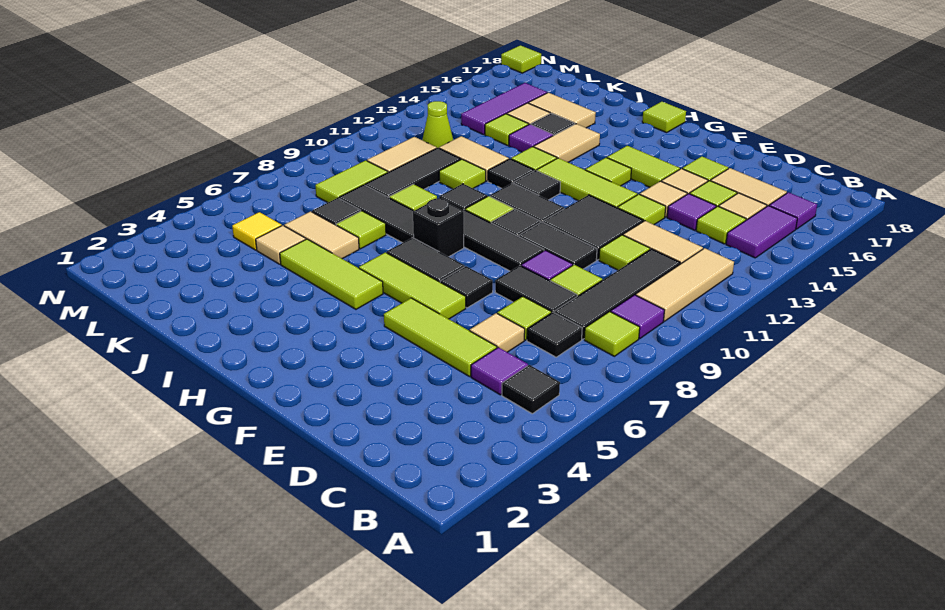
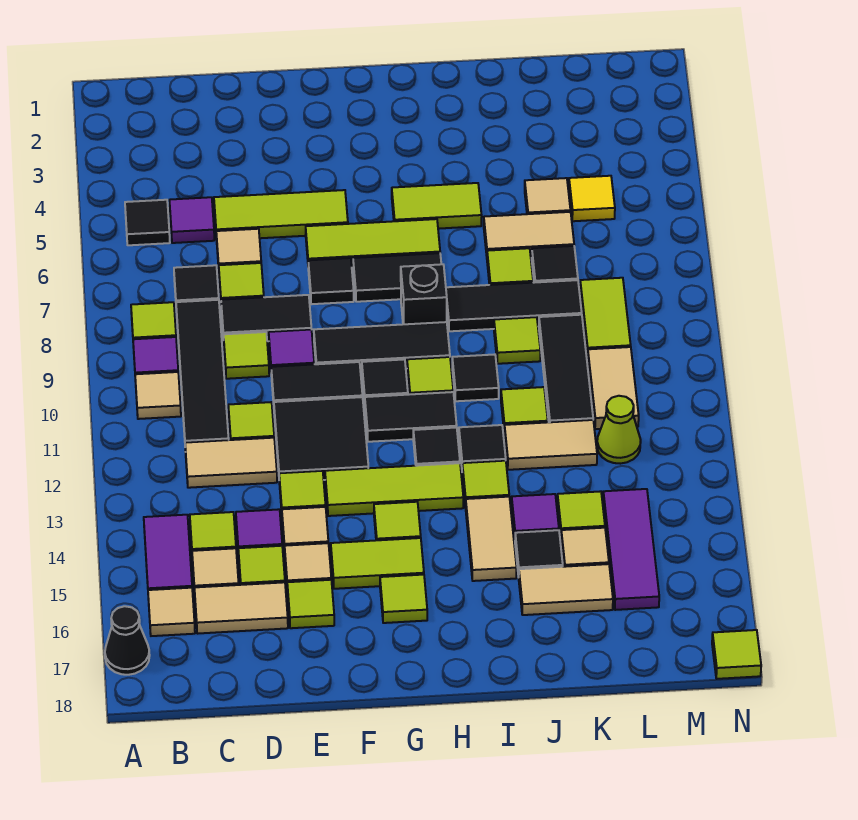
none -> black cone A17 level 1
tan tile B10:B12 level 1 -> tan tile B10 level 1
purple tile B16 level 1 -> tan tile B16 level 1
lime tile H5:J5 level 1 -> lime tile H5:I5 level 1
lime tile H18 level 1 -> lime tile G16 level 1

